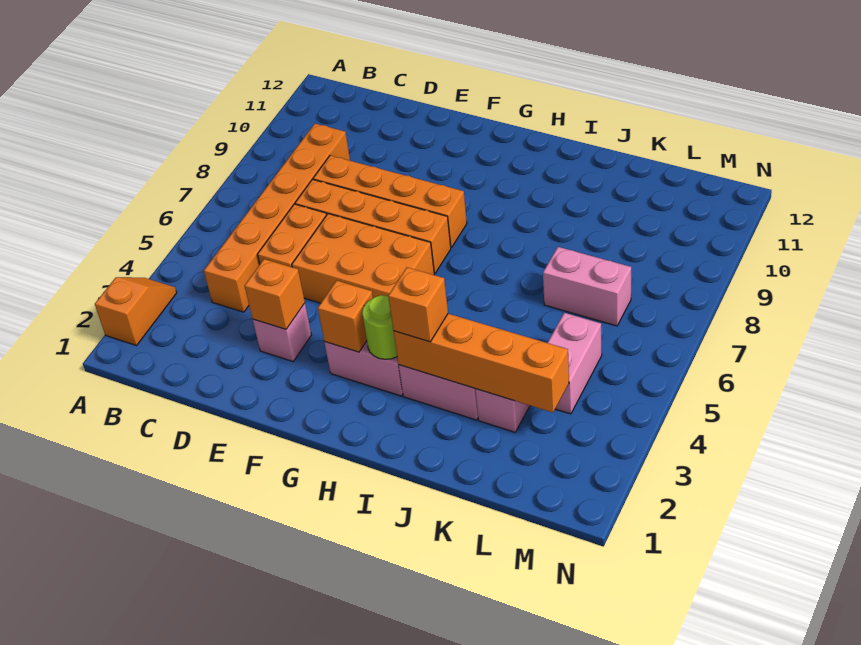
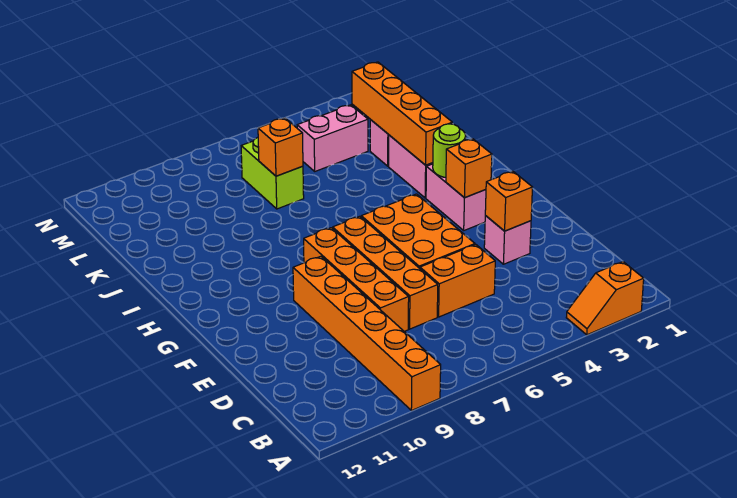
orange brick C4:C9 level 1 -> orange brick A9:F9 level 1
orange brick I3 level 3 -> orange brick K7 level 2
pink brick K7:L7 level 1 -> lime brick K7:L7 level 1

